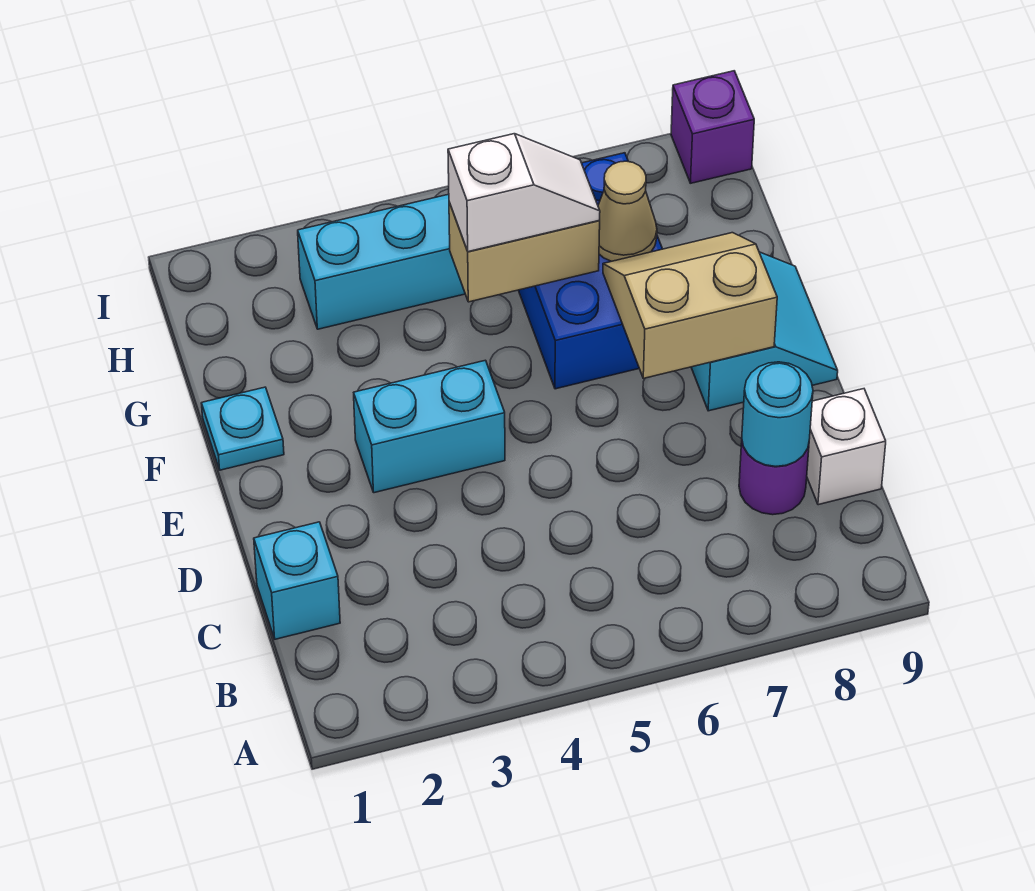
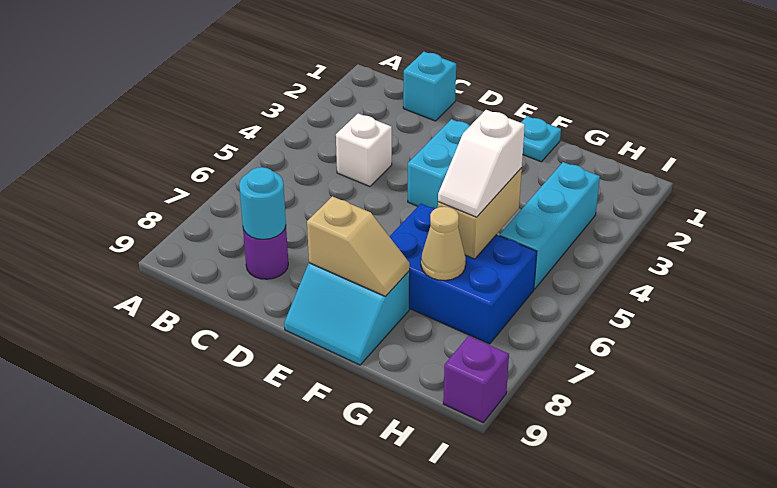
white brick C9 level 1 -> white brick C4 level 1
tan slope E7:F8 level 2 top E -> tan slope E8:F8 level 2 top E

